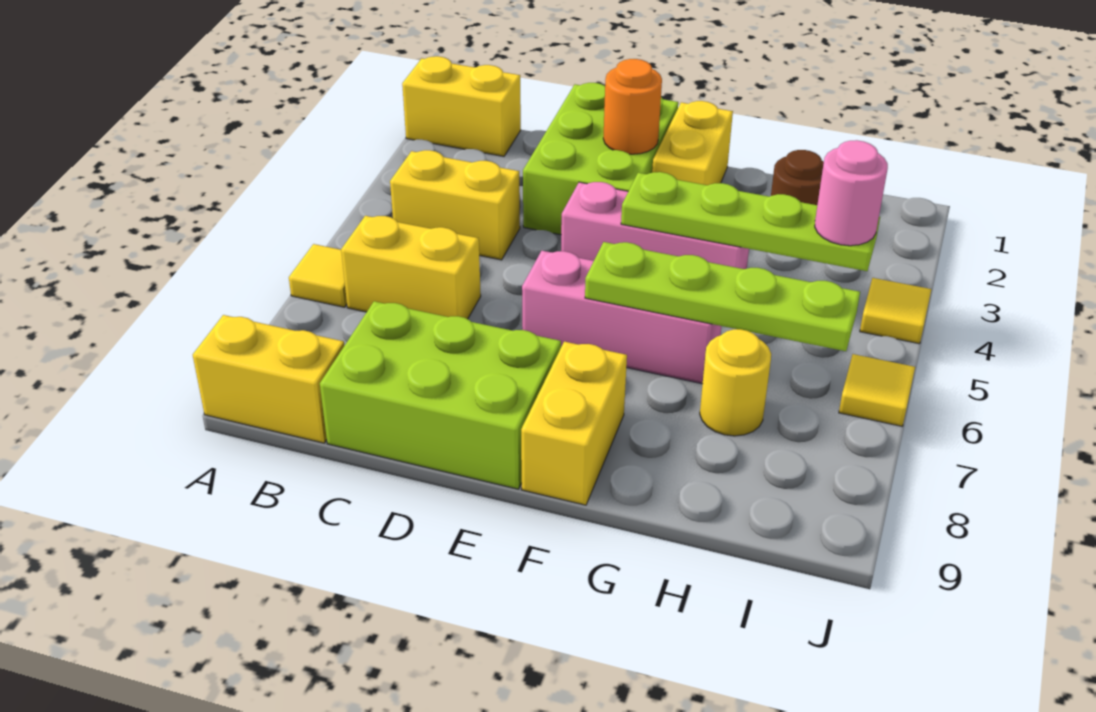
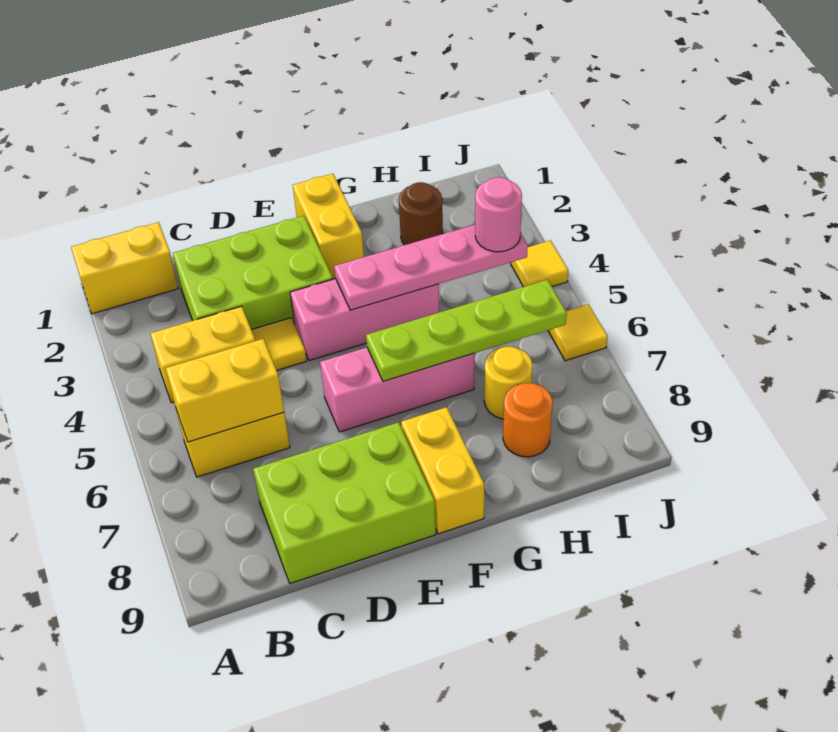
yellow tile A6 level 1 -> yellow tile D4 level 1
yellow brick A9:B9 level 1 -> yellow brick B6:C6 level 2
lime brick D1:E3 level 1 -> lime brick C2:E3 level 1
orange round brick E2 level 2 -> orange round brick H8 level 1
lime plate F4:I4 level 2 -> pink plate F4:I4 level 2

